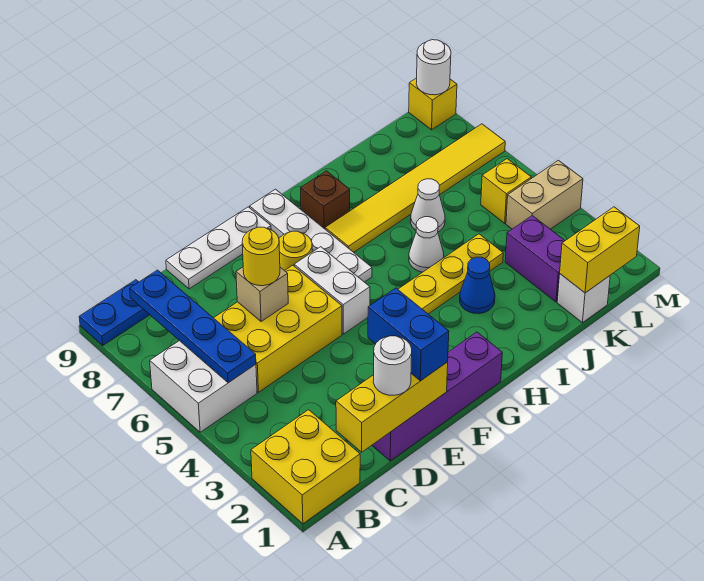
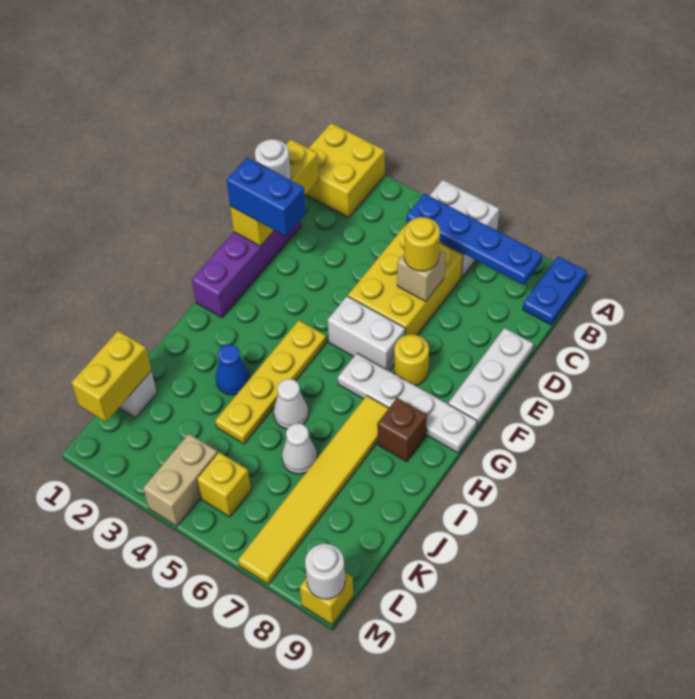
purple brick K2:K3 level 1 -> none

